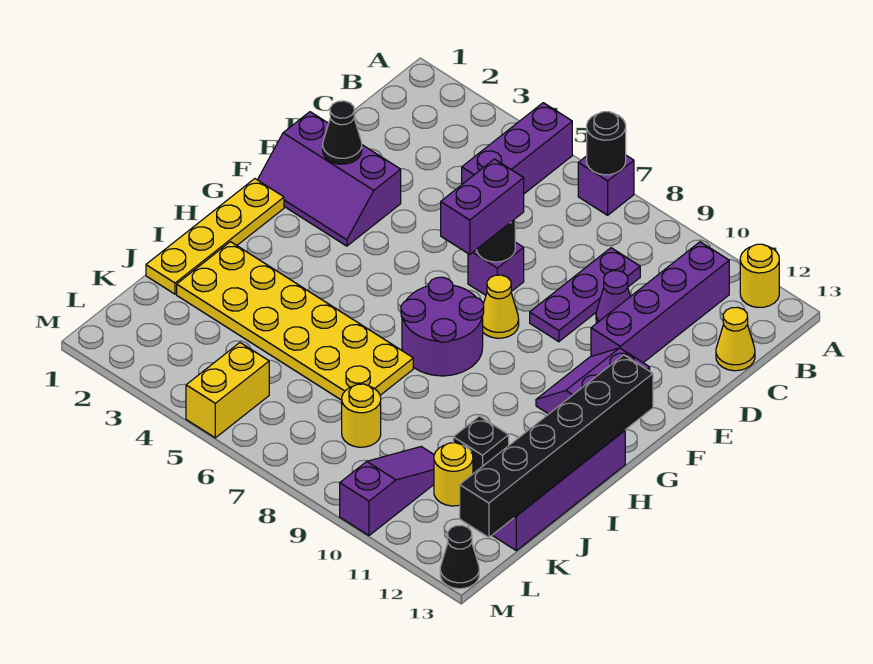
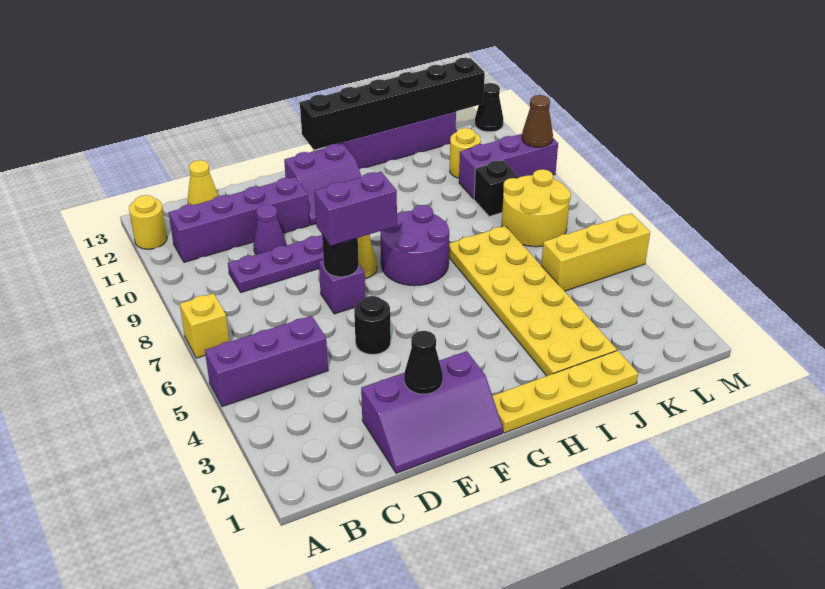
purple brick A7 level 1 -> yellow brick A7 level 1
black round brick A7 level 2 -> black round brick E5 level 1
purple slope E1:F3 level 1 top E -> purple slope D1:F2 level 1 top 2
black brick J11 level 1 -> black brick K9 level 1
yellow round brick K8 level 1 -> yellow round brick K7:L8 level 1
purple slope K10:M10 level 1 top M -> purple brick K10:M10 level 1
yellow brick L5:M5 level 1 -> yellow brick K5:M5 level 1
none -> brown cone M10 level 2

